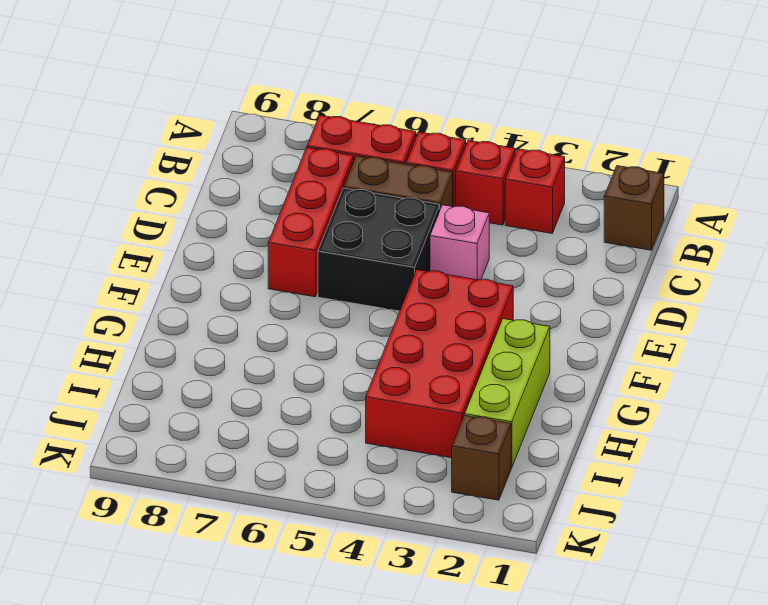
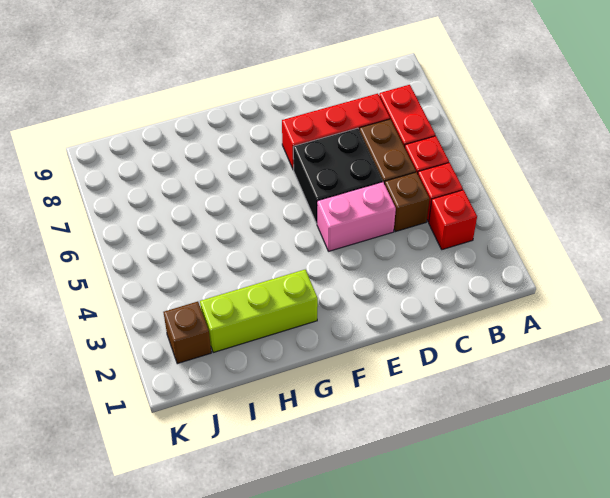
brown brick B1 level 1 -> brown brick C4 level 1
pink brick D4 level 1 -> pink brick D4:E4 level 1
red brick F3:I4 level 1 -> none

